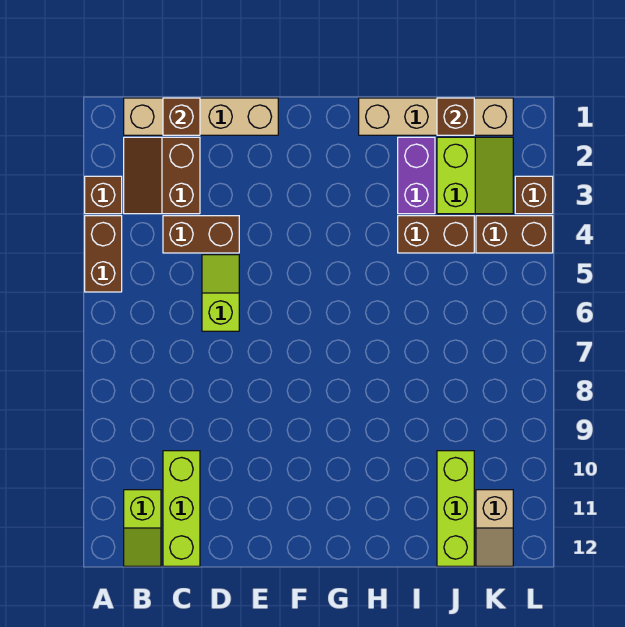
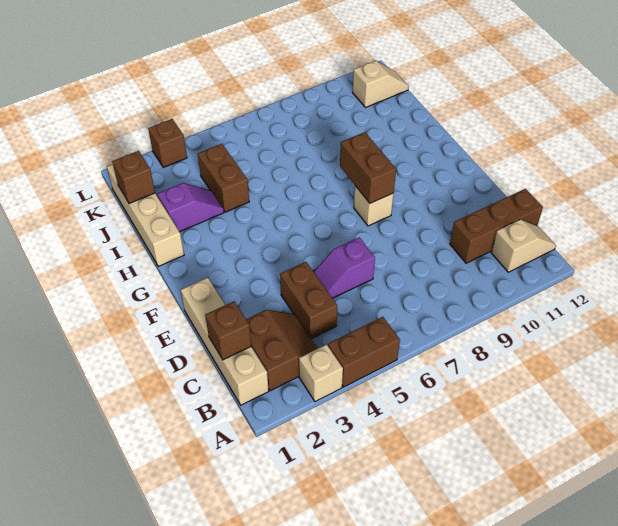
brown brick A3 level 1 -> tan brick A3 level 1
brown slope B2:C3 level 1 top C -> brown slope B2:C3 level 1 top 2
lime slope B11:B12 level 1 top 11 -> tan slope B11:B12 level 1 top 11
lime brick C10:C12 level 1 -> brown brick C10:C12 level 1
lime slope D5:D6 level 1 top 6 -> purple slope D5:D6 level 1 top 6
none -> tan brick F8 level 1
purple brick I2:I3 level 1 -> purple slope I2:I3 level 1 top 2
lime slope J2:K3 level 1 top J -> none
lime brick J10:J12 level 1 -> none
brown brick K4:L4 level 1 -> brown brick F8:G8 level 2

